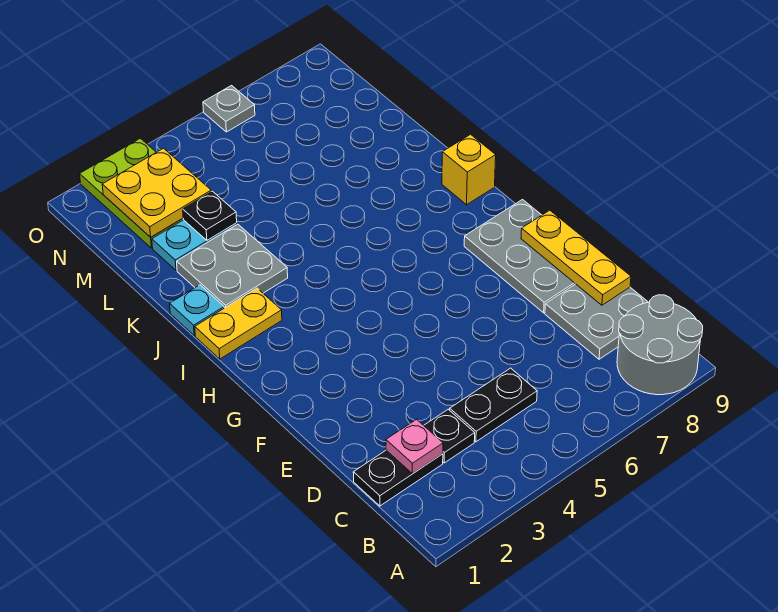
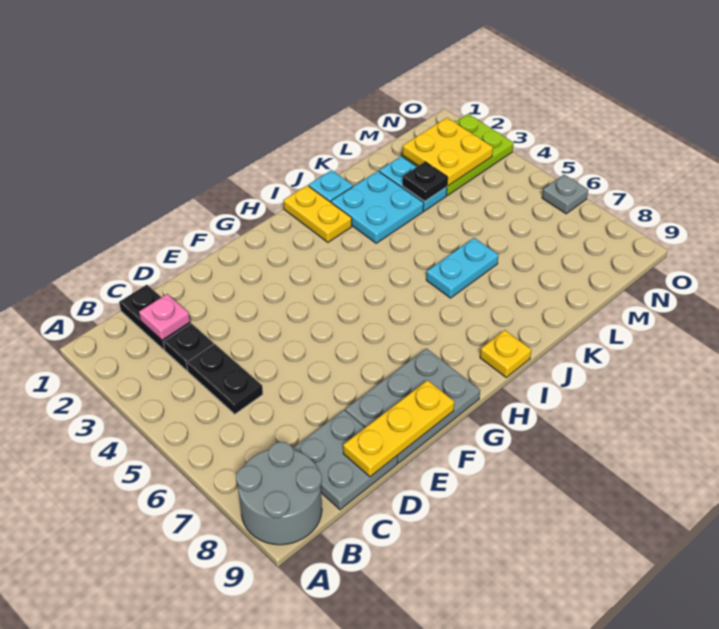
yellow brick I9 level 1 -> yellow plate I9 level 1
grey plate J2:K3 level 1 -> cyan plate J2:K3 level 1
none -> cyan plate J6:K6 level 1

